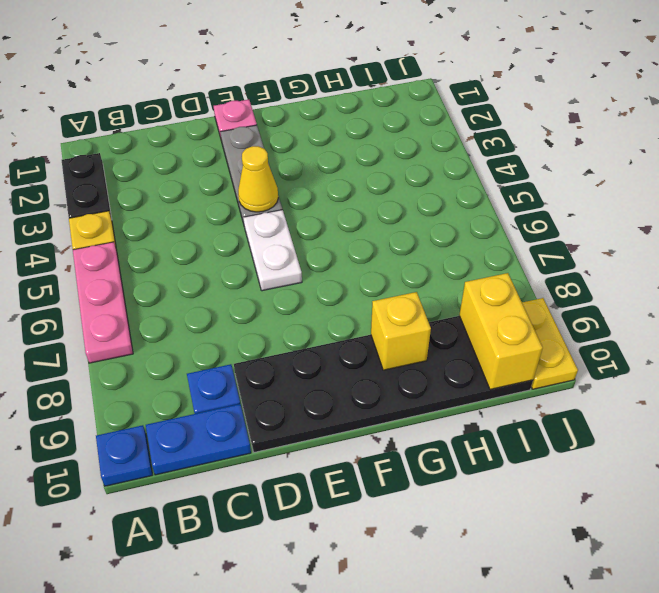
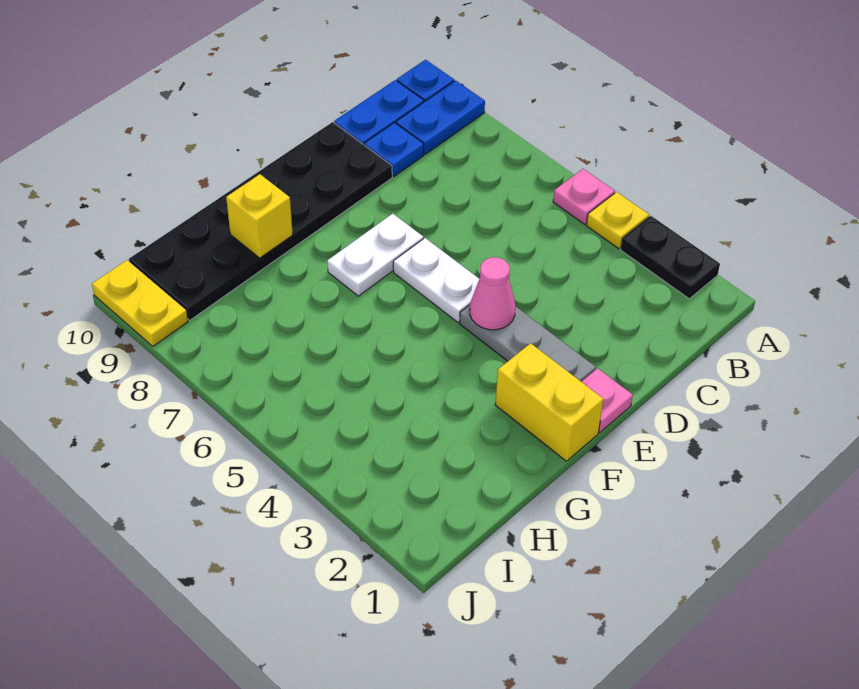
pink plate A5:A7 level 1 -> pink plate A5 level 1
none -> blue plate A9:B9 level 1
yellow cone E4 level 2 -> pink cone E4 level 2
none -> white plate E7:F7 level 1
yellow brick I9:I10 level 2 -> yellow brick F1:F2 level 1

